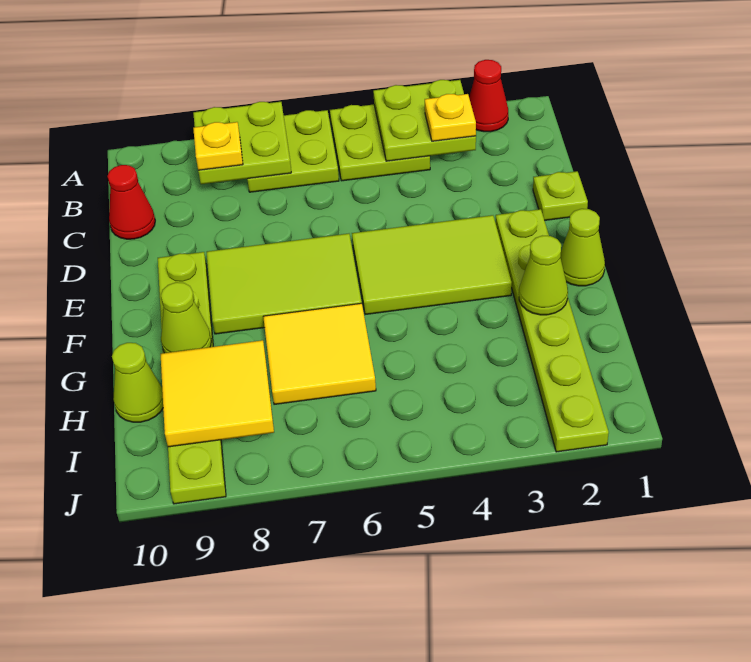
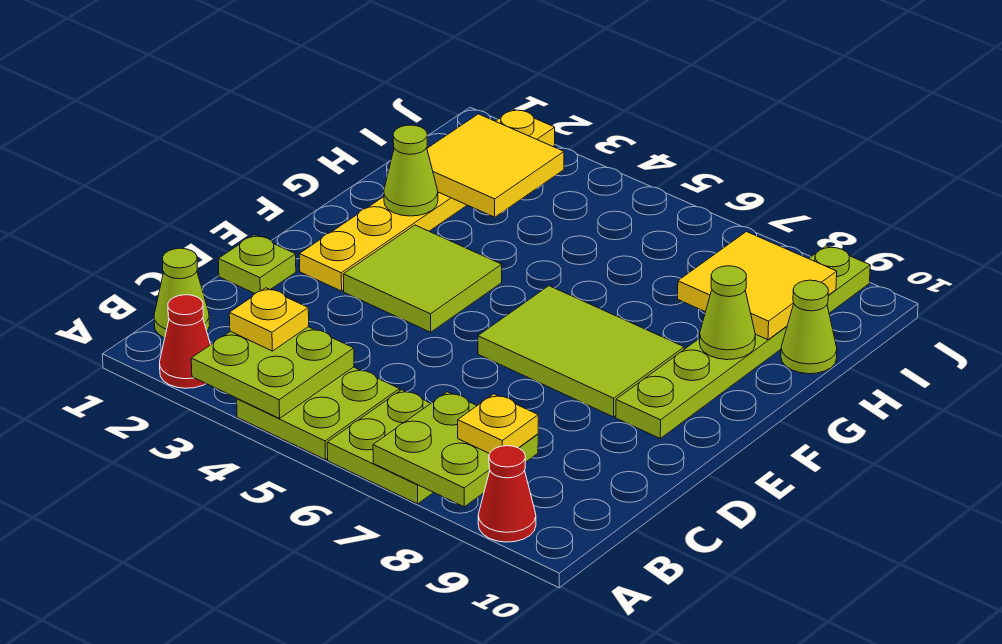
red cone C10 level 1 -> red cone A9 level 1
lime plate E2:J2 level 1 -> yellow plate E2:J2 level 1
lime tile E3:F5 level 1 -> lime tile E3:F4 level 1
lime cone F1 level 1 -> lime cone B1 level 1
yellow tile G6:H7 level 1 -> yellow tile H2:I3 level 2

